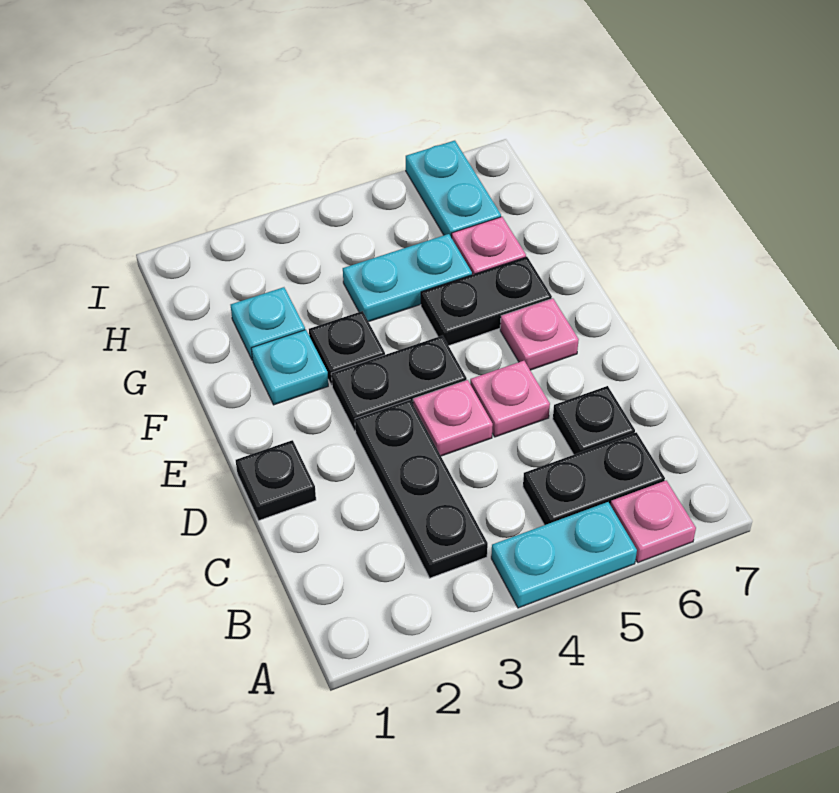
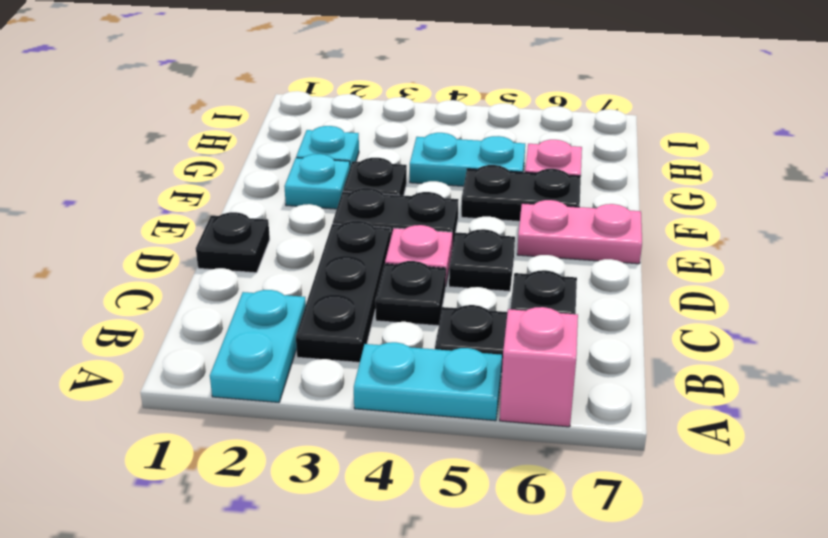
pink plate A6 level 1 -> pink brick A6 level 1
none -> black plate C4 level 1
pink plate D5 level 1 -> black plate D5 level 1
pink plate E6 level 1 -> pink plate E6:E7 level 1
cyan plate H6:I6 level 1 -> cyan plate A2:B2 level 1

